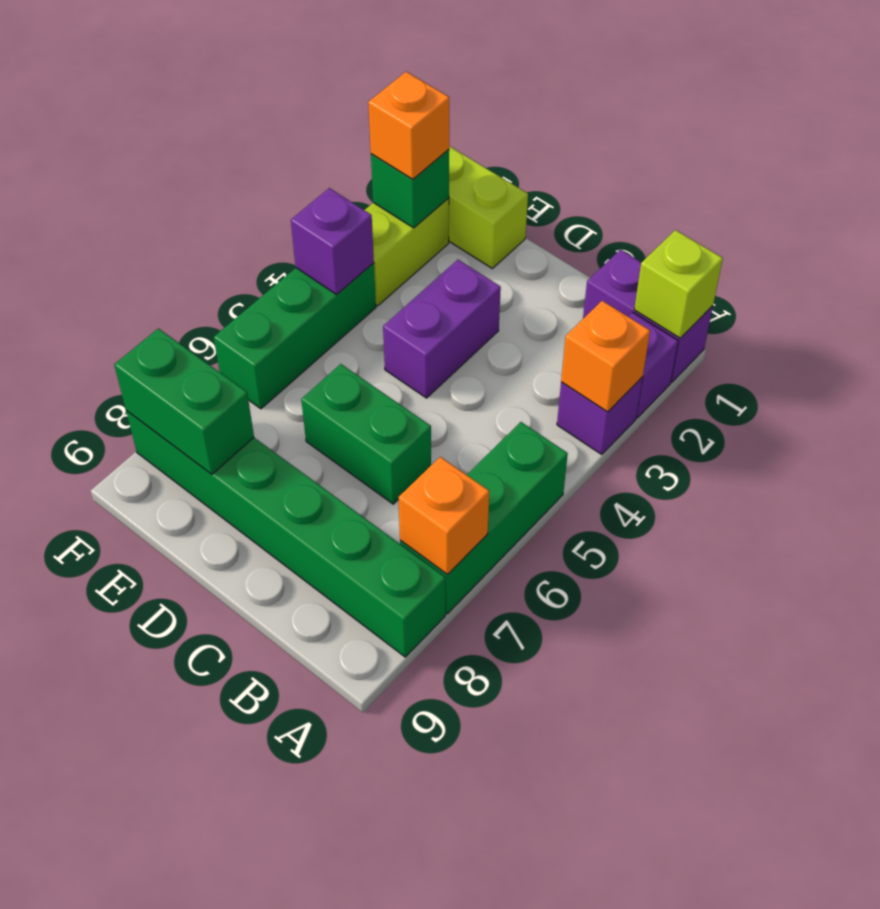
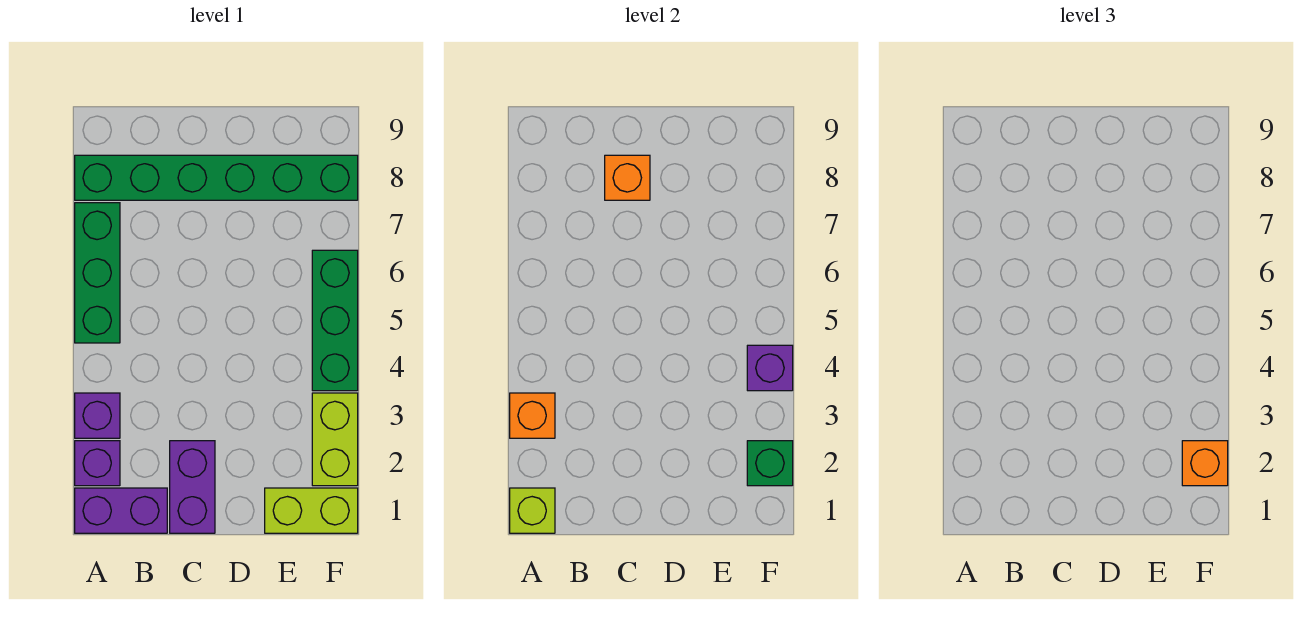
orange brick A7 level 2 -> orange brick C8 level 2
green brick C6:D6 level 1 -> none
purple brick D3:D4 level 1 -> purple brick C1:C2 level 1
green brick E8:F8 level 2 -> none

